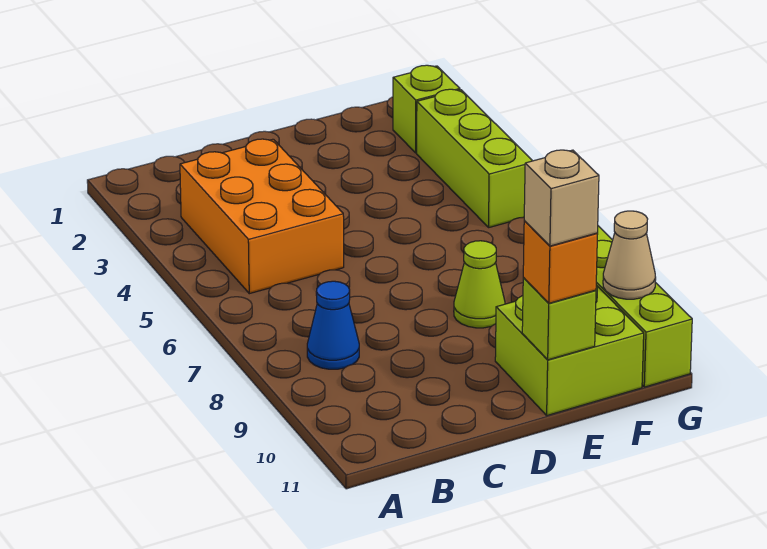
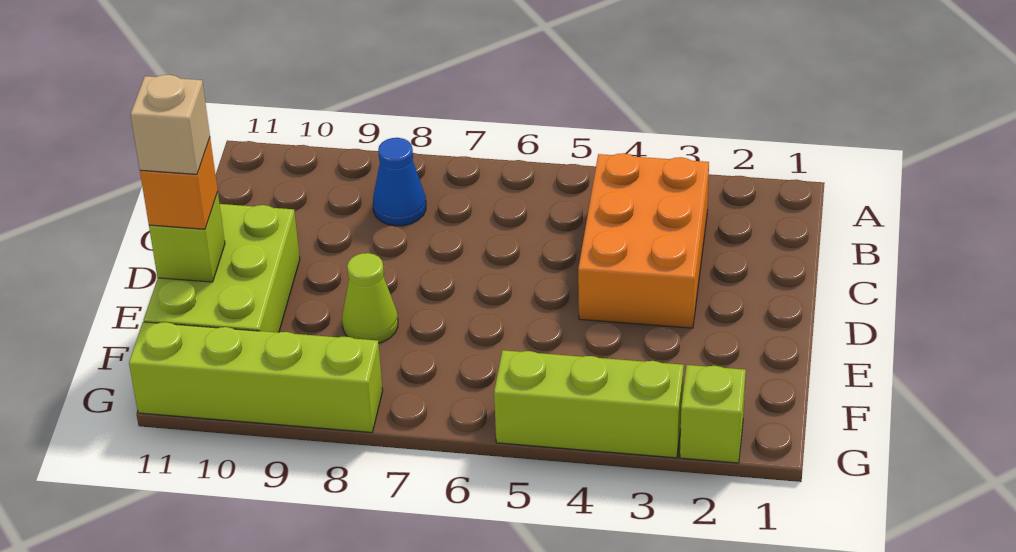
orange brick B3:C5 level 1 -> orange brick B3:D4 level 1
lime brick E10:F11 level 1 -> lime brick D10:F11 level 1
tan cone G10 level 2 -> none

